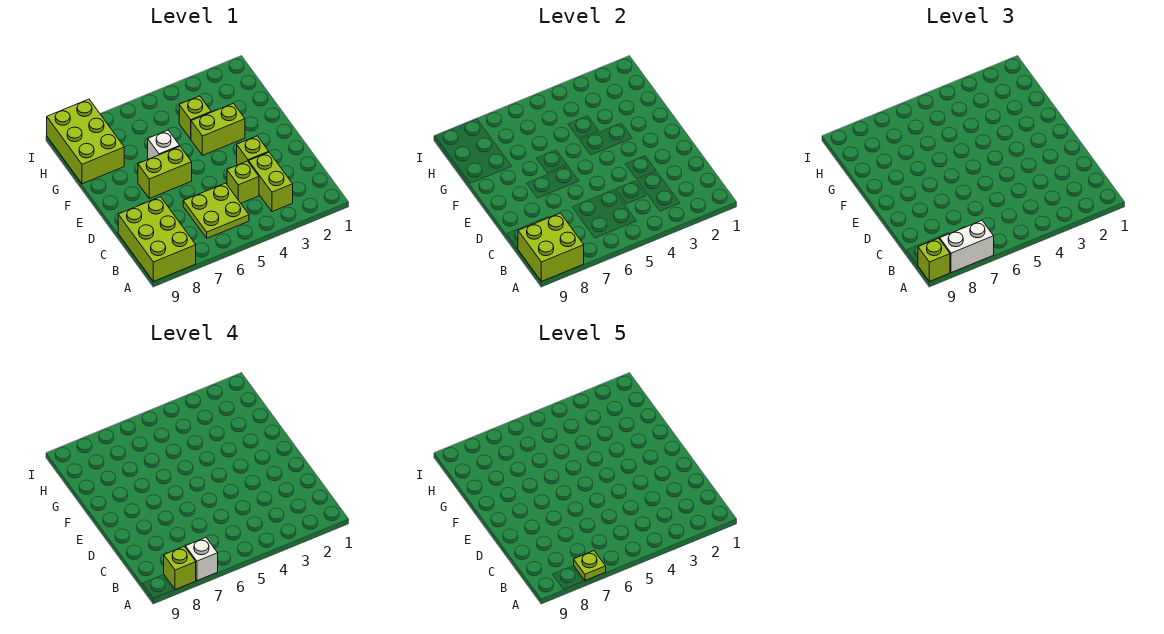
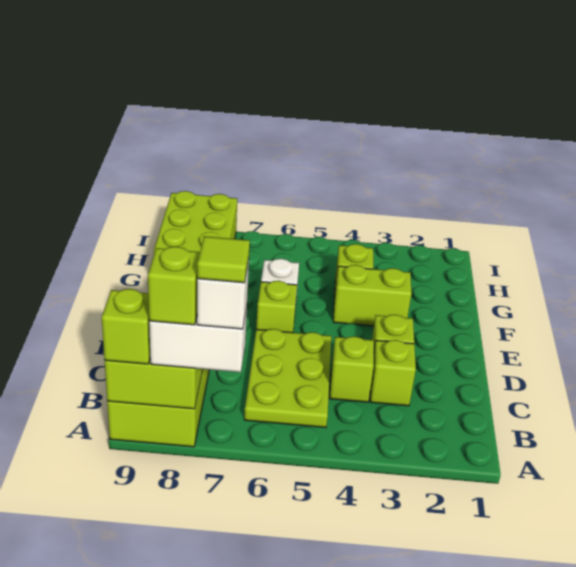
lime plate A7 level 5 -> lime tile A7 level 5
lime brick B3:C3 level 1 -> lime brick C3 level 1
lime plate B5:C6 level 1 -> lime plate B5:D6 level 1
lime brick E6:E7 level 1 -> lime brick E6 level 1

